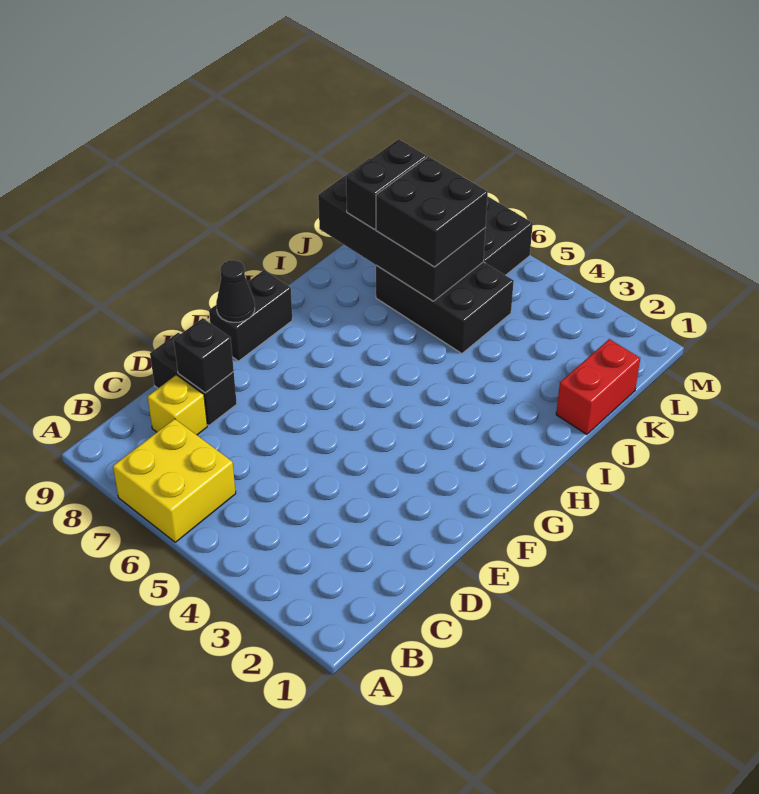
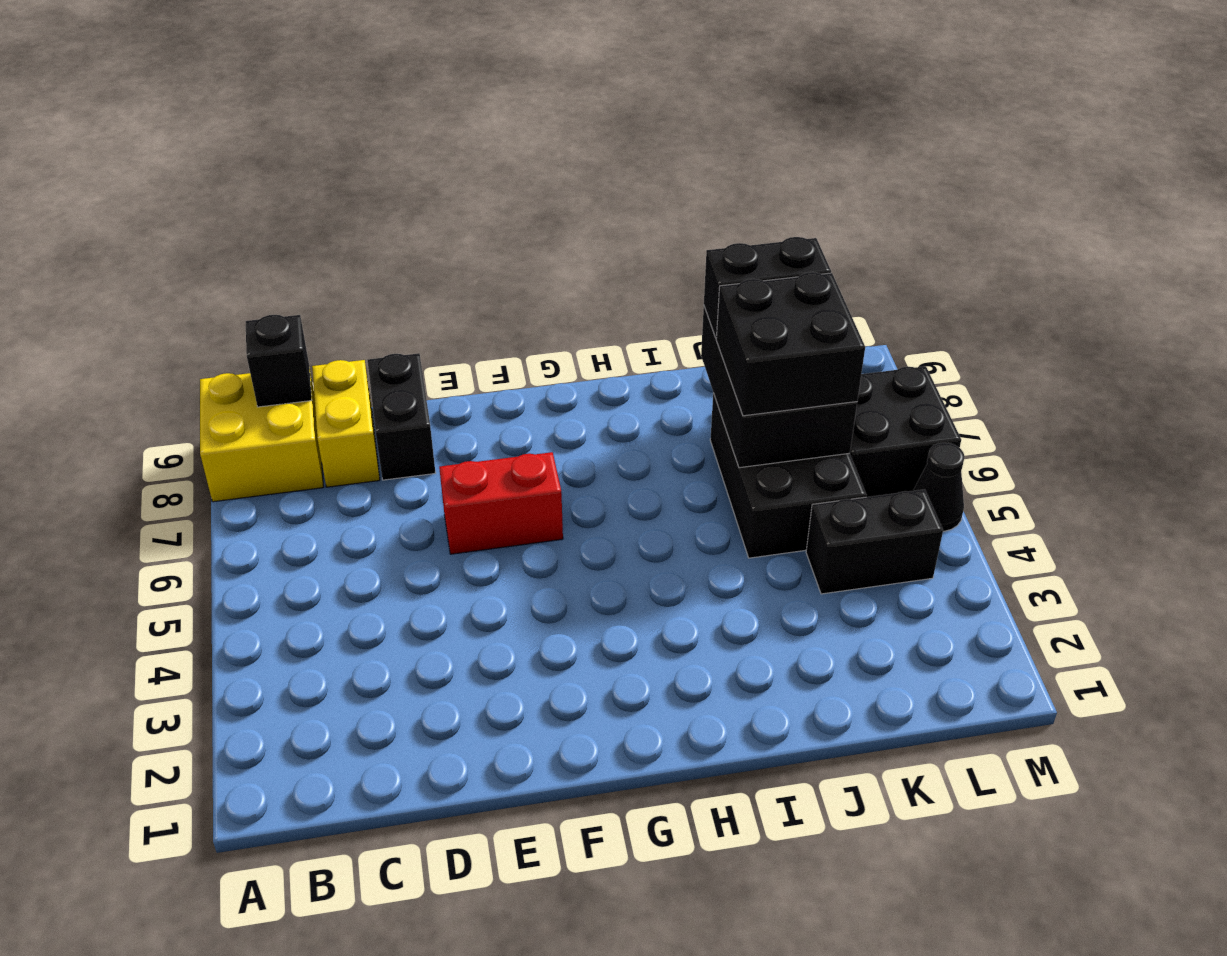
yellow brick A6:B7 level 1 -> yellow brick A8:B9 level 1
yellow brick C8 level 1 -> yellow brick C8:C9 level 1
black brick D8 level 2 -> black brick B9 level 2
black brick F9:G9 level 1 -> black brick K4:L4 level 1
black cone F9 level 2 -> black cone M5 level 1
red brick J1:K1 level 1 -> red brick E6:F6 level 1
black brick J6:K9 level 2 -> black brick J6:K8 level 2

